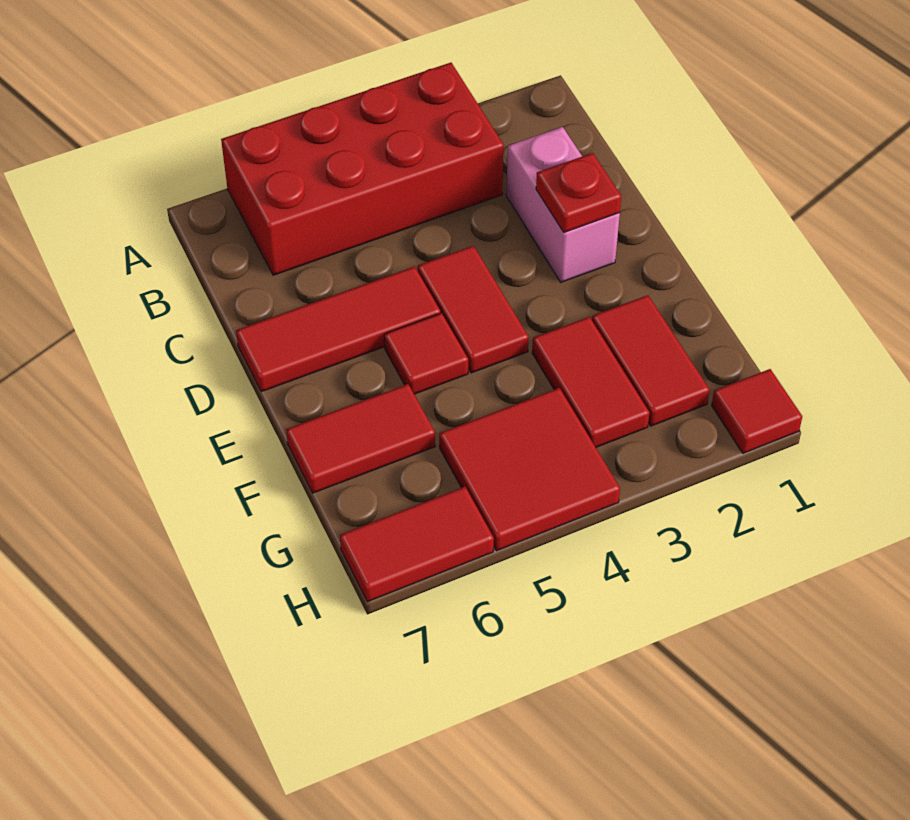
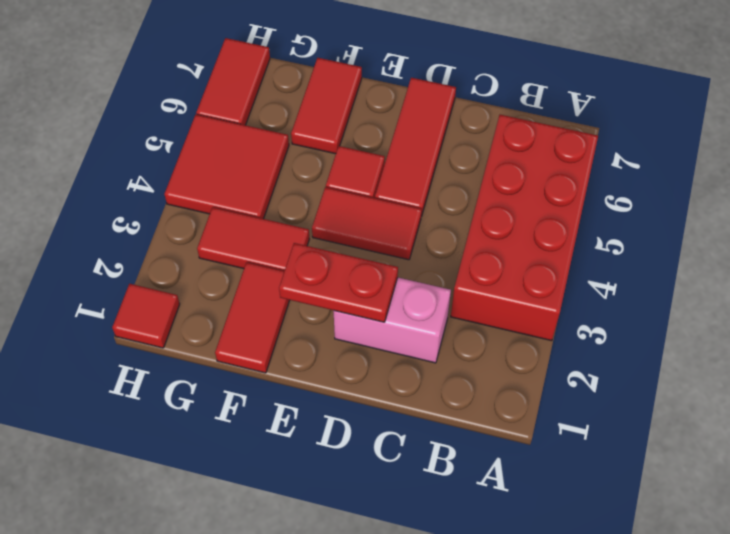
red plate D2 level 2 -> red plate D2:E2 level 2
red tile F2:G2 level 1 -> red tile F1:F2 level 1

